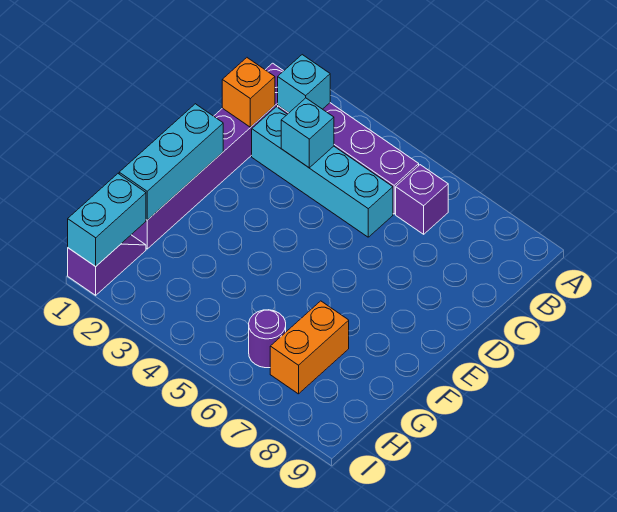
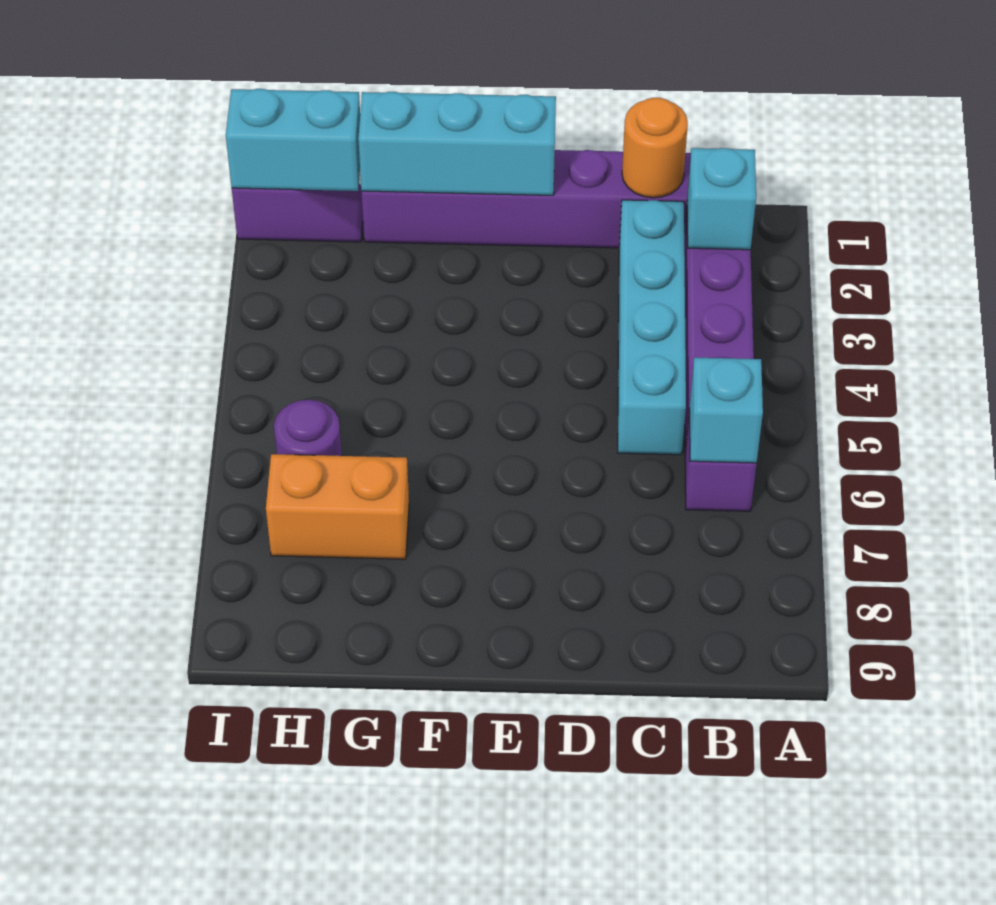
orange brick C1 level 2 -> orange round brick C1 level 2
cyan brick C3 level 2 -> cyan brick B6 level 2

